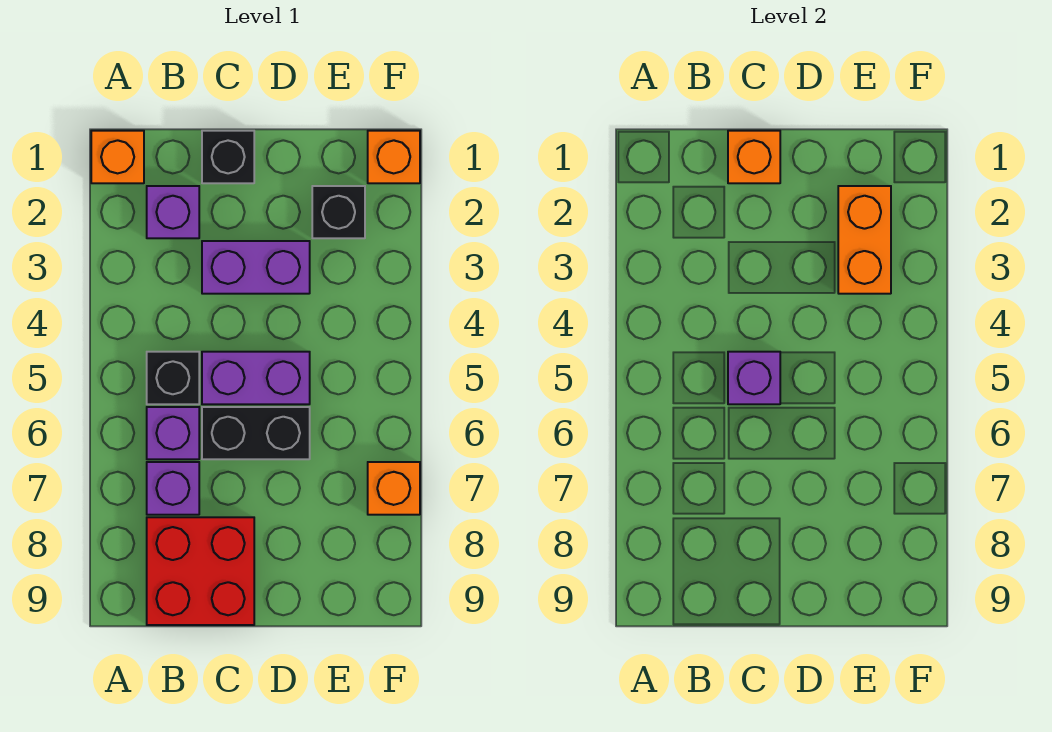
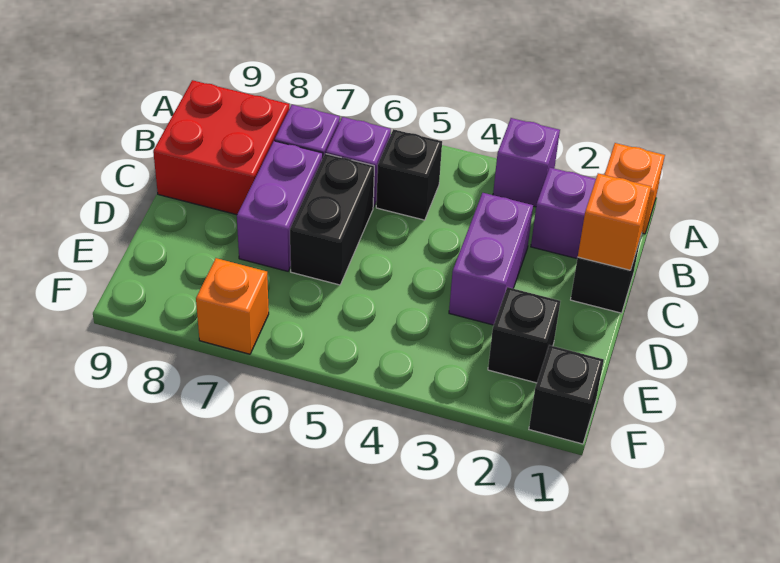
purple brick C5:D5 level 1 -> purple brick C7:D7 level 1
purple brick C5 level 2 -> purple brick A3 level 1
orange brick E2:E3 level 2 -> none
orange brick F1 level 1 -> black brick F1 level 1

